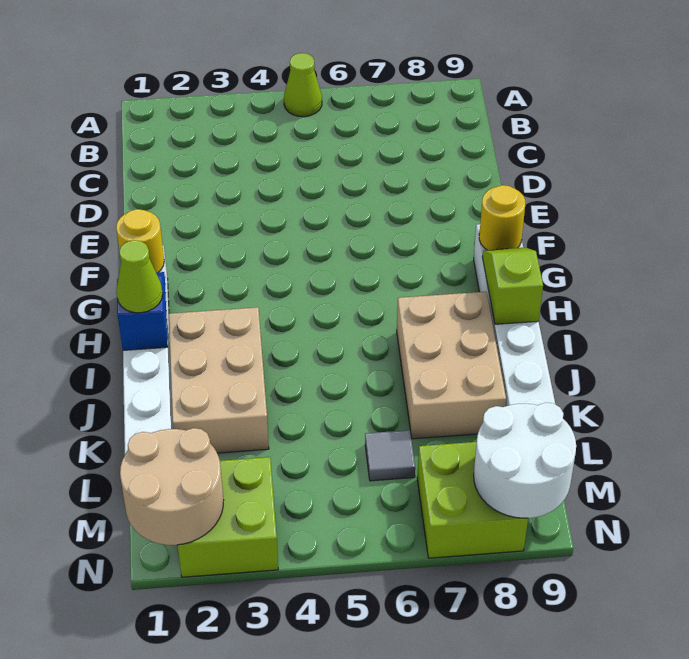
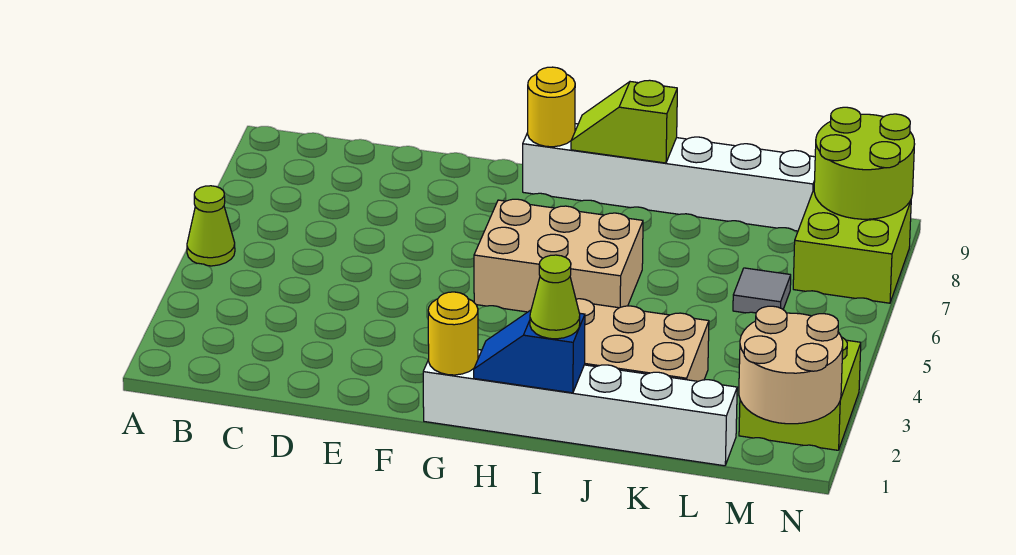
tan brick I7:K8 level 1 -> tan brick G5:I6 level 1
white round brick M8:N9 level 2 -> lime round brick M8:N9 level 2

